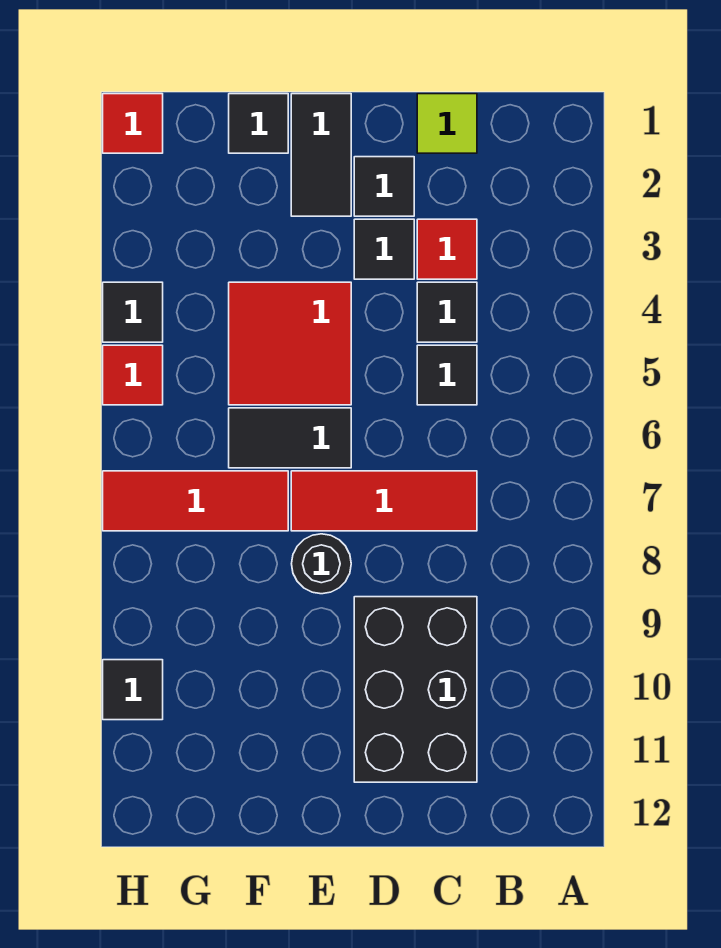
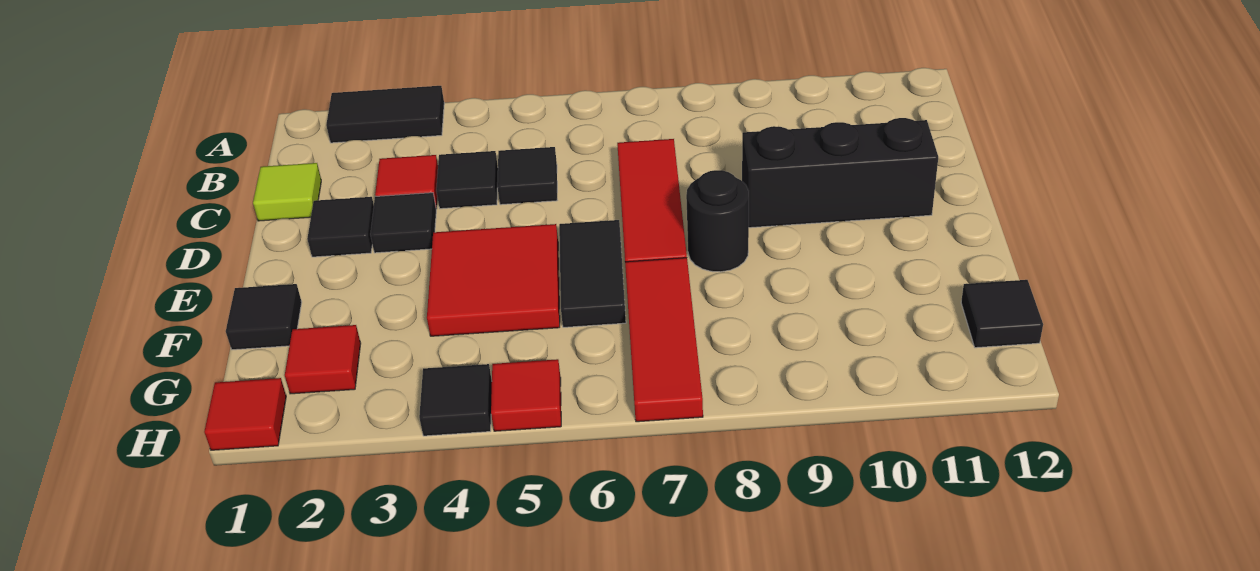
black brick C9:D11 level 1 -> black brick D9:D11 level 1
black tile E1:E2 level 1 -> black tile A2:A3 level 1
none -> red tile G2 level 1
black tile H10 level 1 -> black tile G12 level 1

